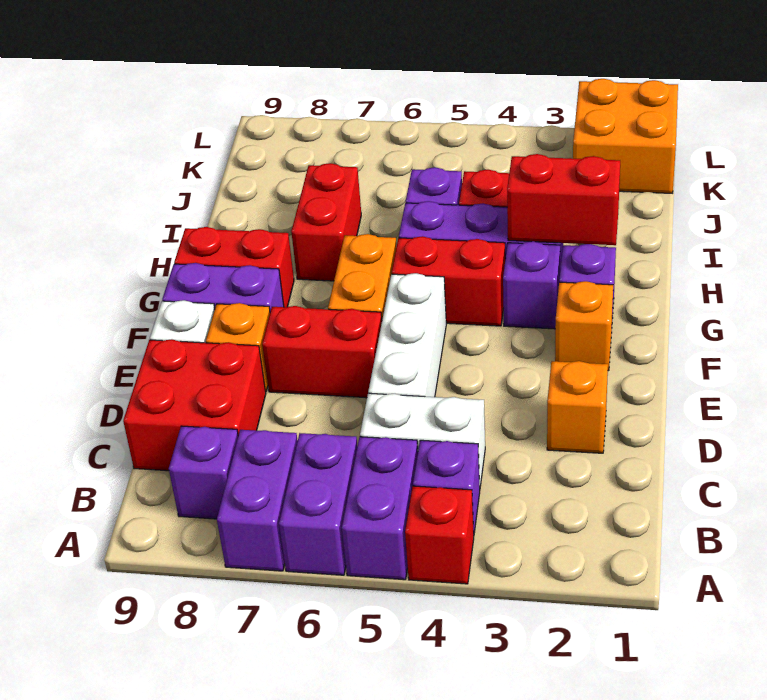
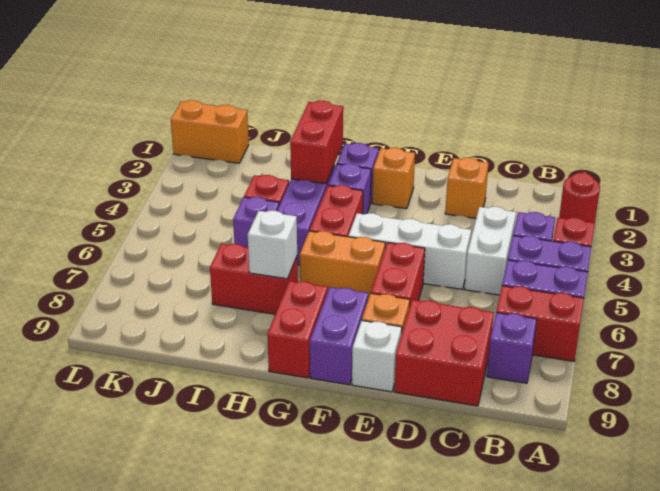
none -> red round brick A2 level 1
purple brick A7:B7 level 1 -> red brick A7:B7 level 1
none -> white brick H7 level 2
orange brick K1:L2 level 1 -> orange brick K1:L1 level 1

